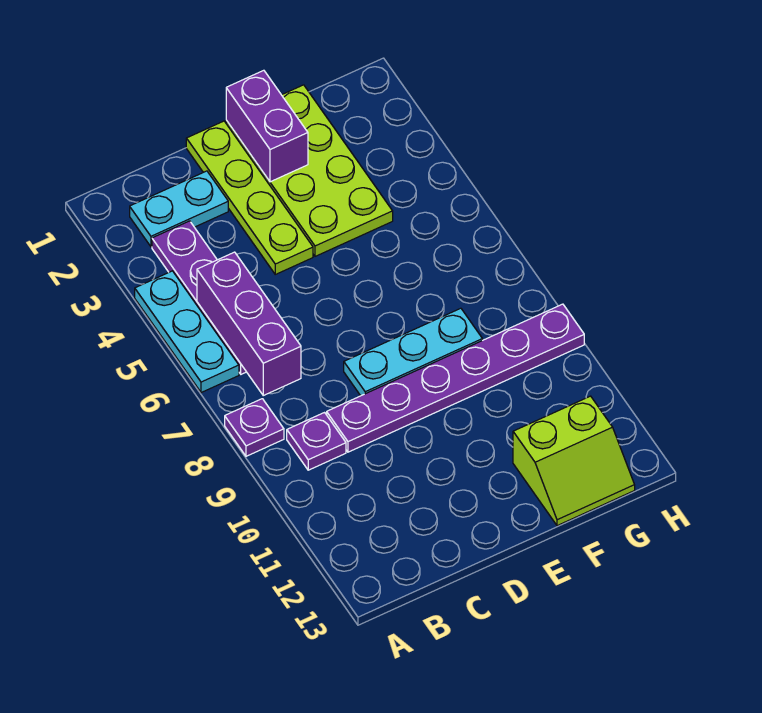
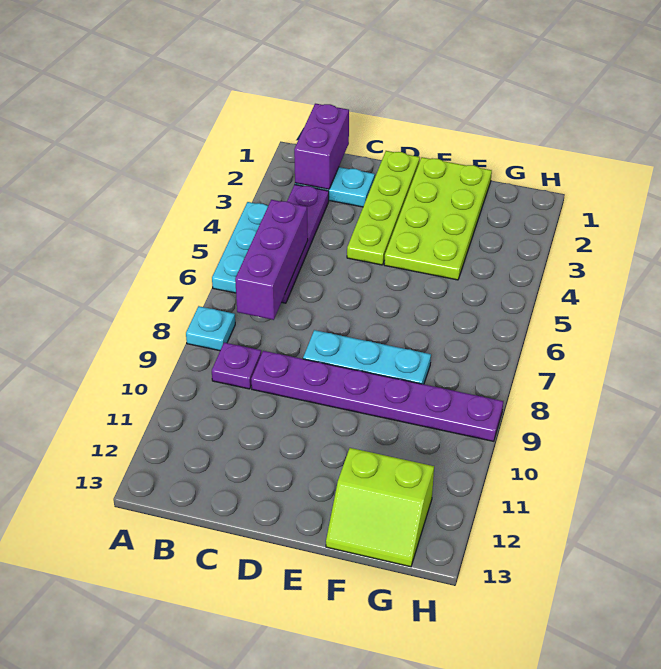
purple plate A8 level 1 -> cyan plate A8 level 1
purple brick E1:E2 level 2 -> purple brick B1:B2 level 2

